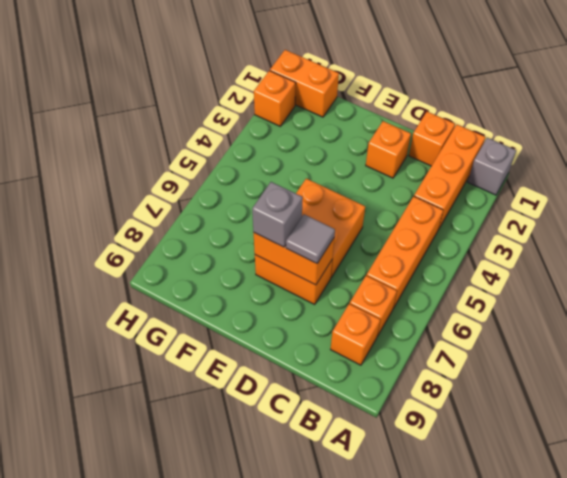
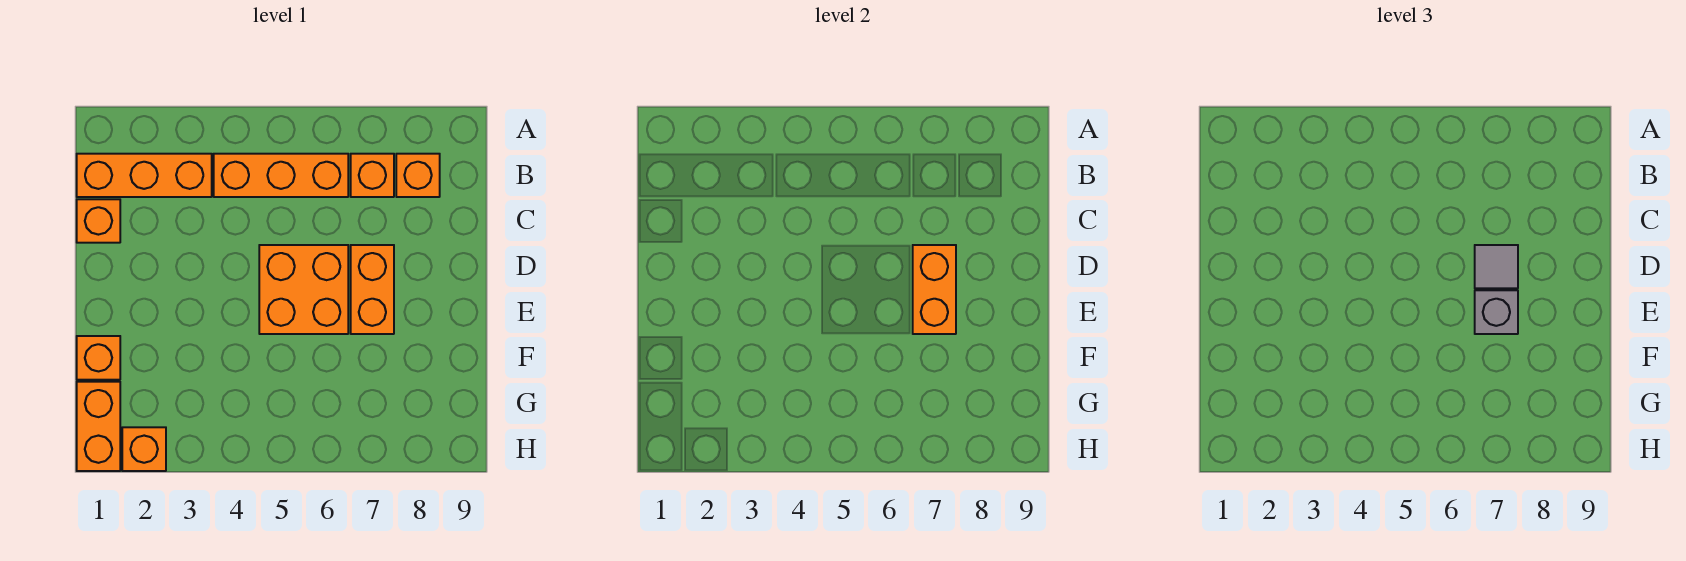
grey brick A1 level 1 -> none
orange brick D2 level 1 -> orange brick F1 level 1

